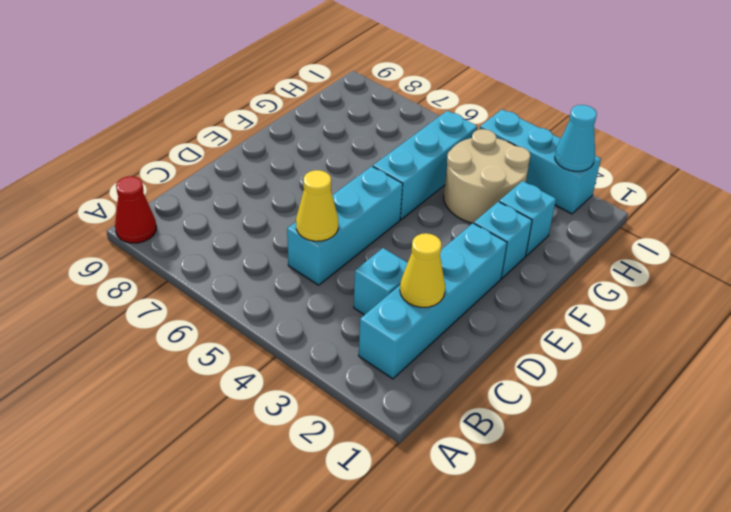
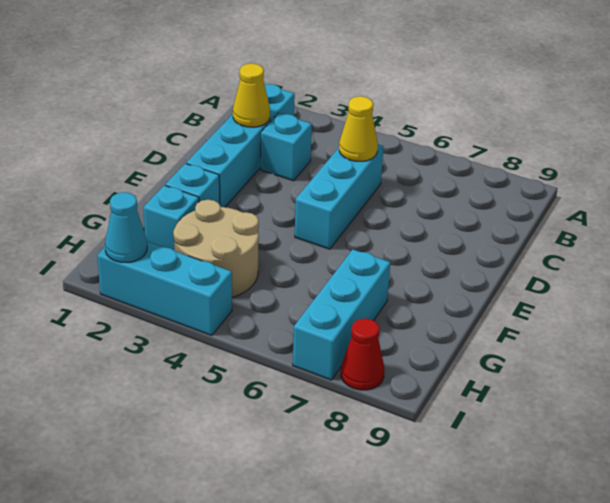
red cone A9 level 1 -> red cone I8 level 1
cyan brick F5:H5 level 1 -> cyan brick G7:I7 level 1

